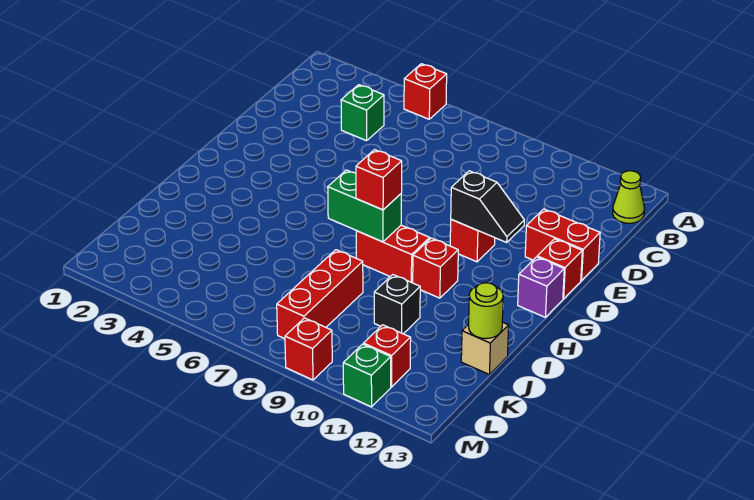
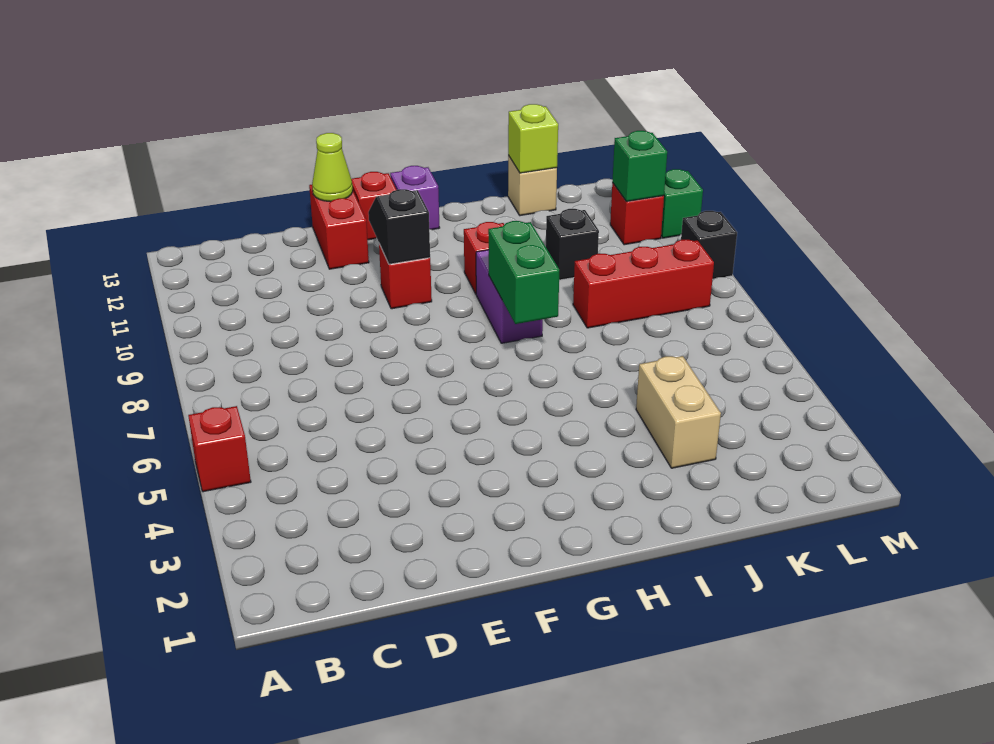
lime cone B13 level 1 -> lime cone E13 level 2
green brick C4 level 1 -> green brick L11 level 2
red brick H8:H9 level 1 -> purple brick H8:H9 level 1
red brick H8 level 3 -> none
none -> tan brick J3:J4 level 1
lime round brick J13 level 2 -> lime brick J13 level 2
red brick M9 level 1 -> black brick M9 level 1

